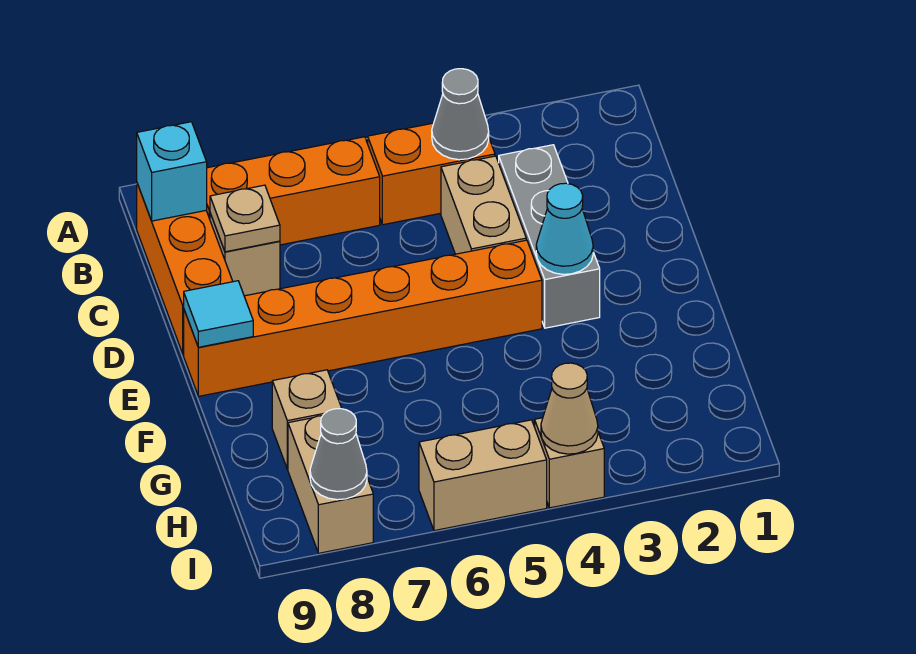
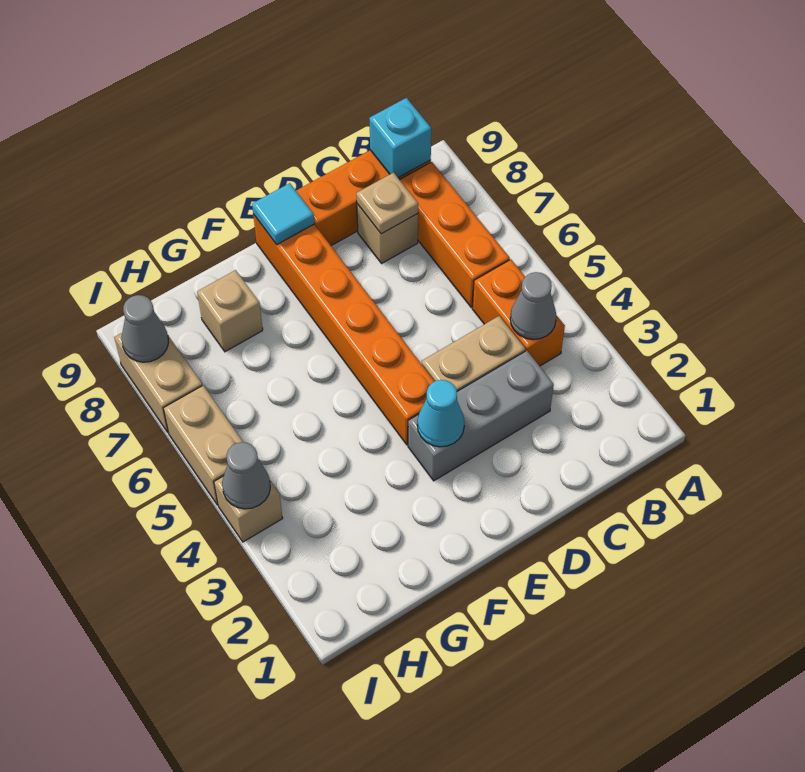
tan brick H8:I8 level 1 -> tan brick I7:I8 level 1
tan cone I4 level 2 -> grey cone I4 level 2

